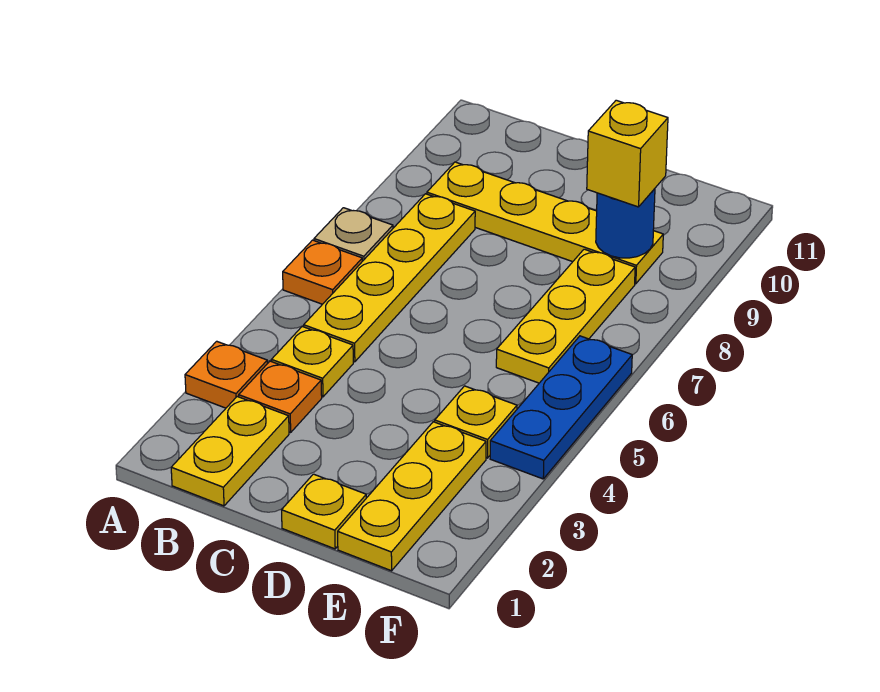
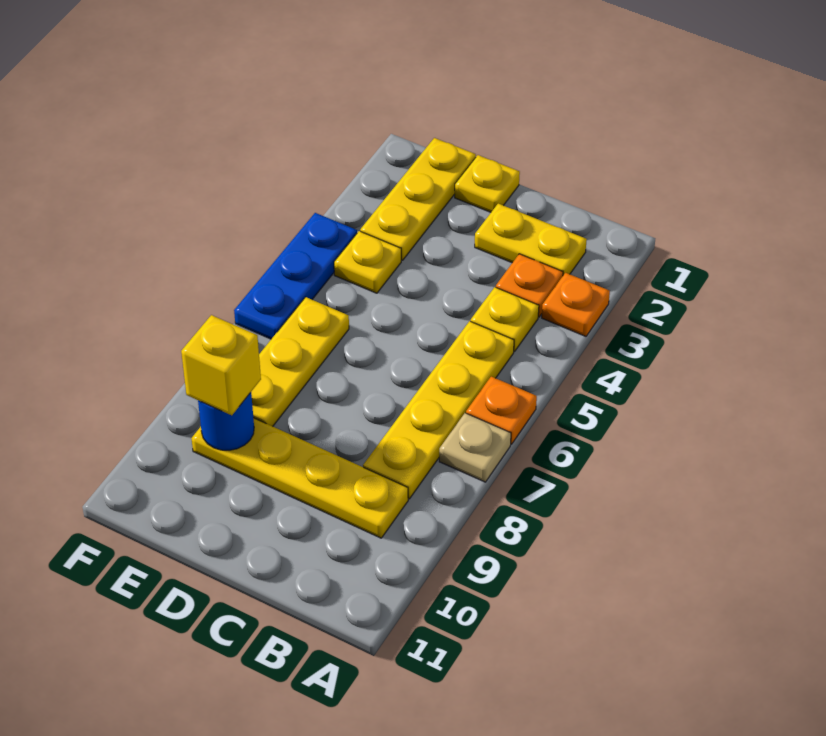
yellow plate B1:B2 level 1 -> yellow plate B2:C2 level 1

